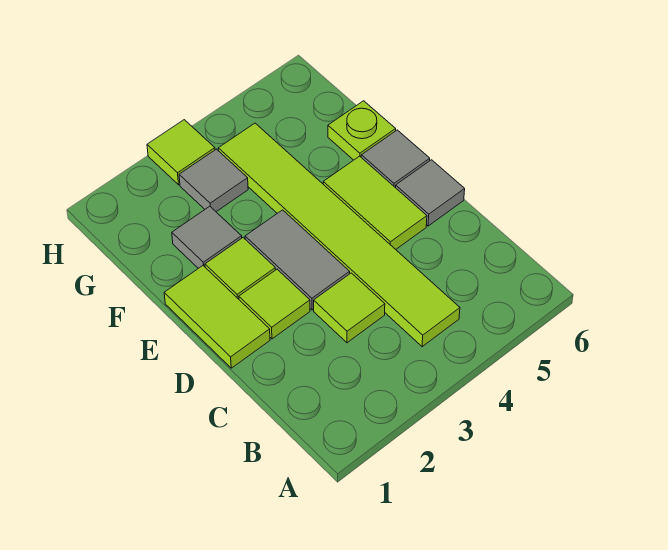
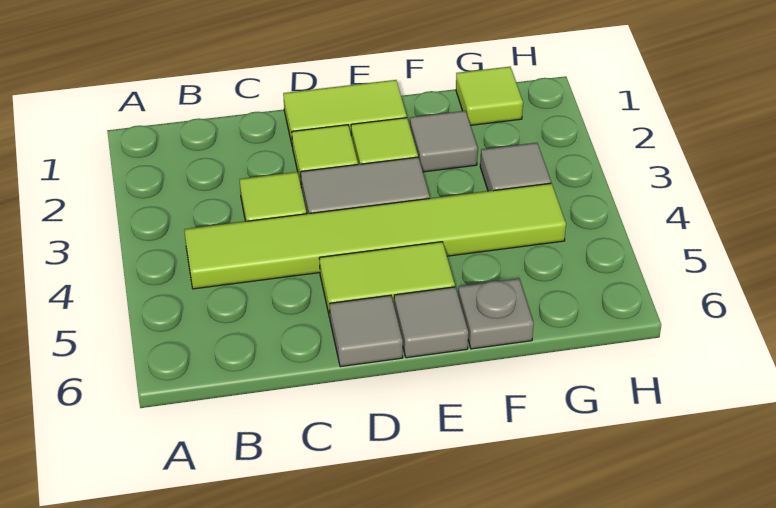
lime plate F6 level 1 -> grey plate F6 level 1
lime tile H3 level 1 -> lime tile G1 level 1

